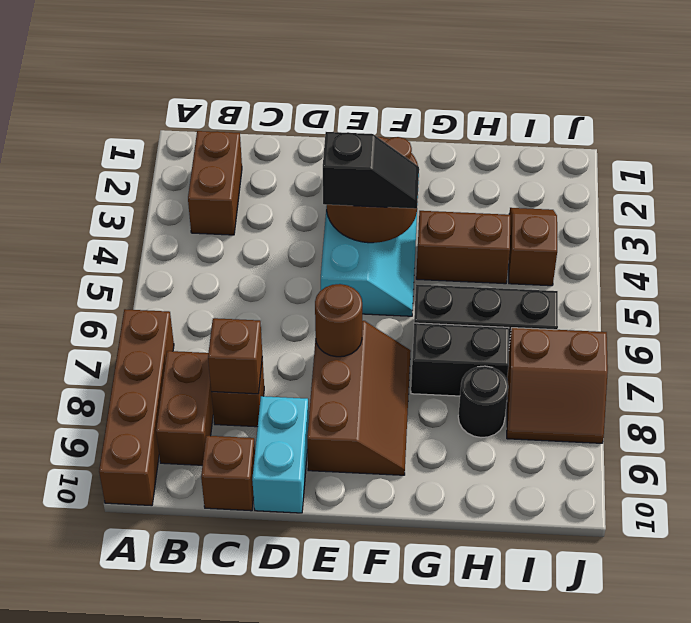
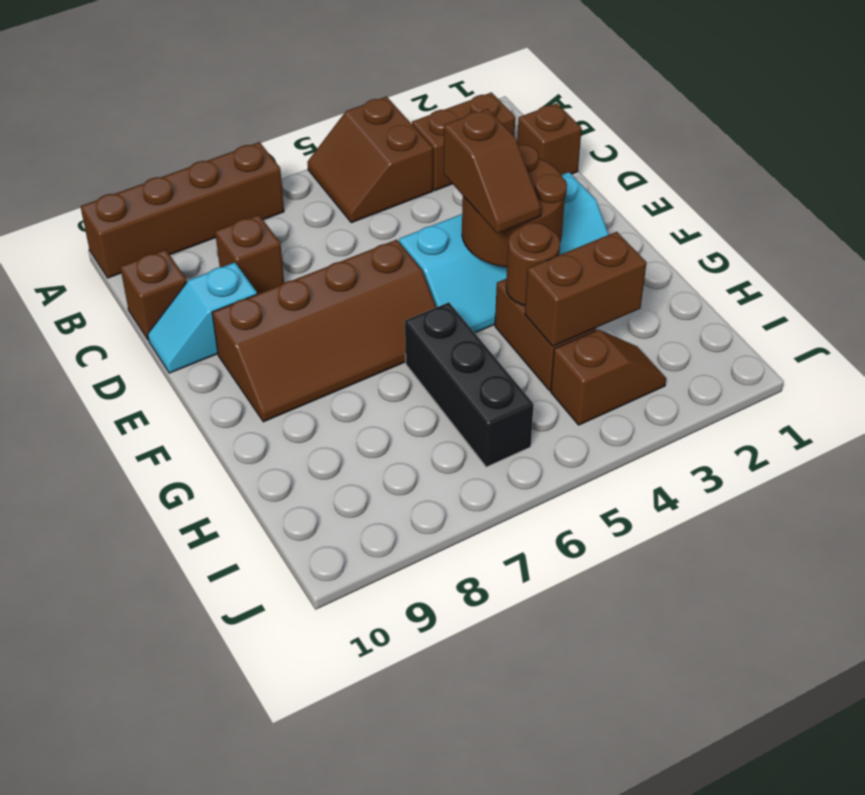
brown brick B8:B9 level 1 -> brown brick H3:H4 level 2
brown brick C8 level 2 -> brown brick C1 level 1
cyan brick D9:D10 level 1 -> cyan slope D9:D10 level 1 top 9
black slope E4:F4 level 3 top E -> brown slope E4:F4 level 3 top E
brown slope E7:F9 level 1 top E -> brown slope E6:F9 level 1 top E
brown round brick E7 level 2 -> brown round brick G4 level 2
black brick G7:H7 level 1 -> none
black round brick H8 level 1 -> none
brown slope I7:J8 level 1 top 7 -> brown slope A4:B5 level 1 top 4

